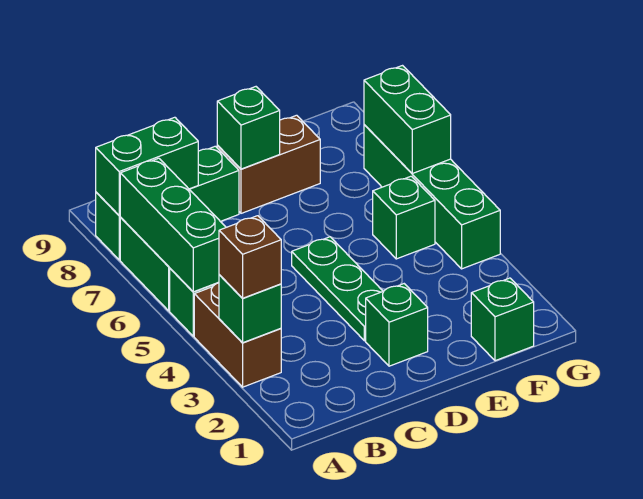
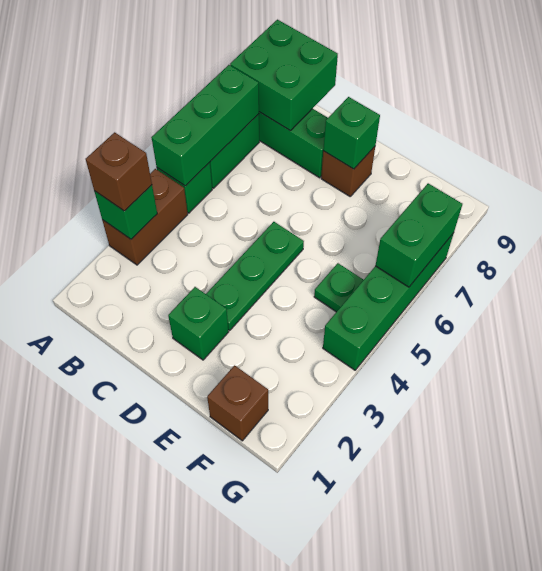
green brick A8:B8 level 2 -> green brick A8:B9 level 2
brown brick D8:E8 level 1 -> brown brick D8 level 1
green brick F1 level 1 -> brown brick F1 level 1
green brick F5 level 1 -> green plate F5 level 1

